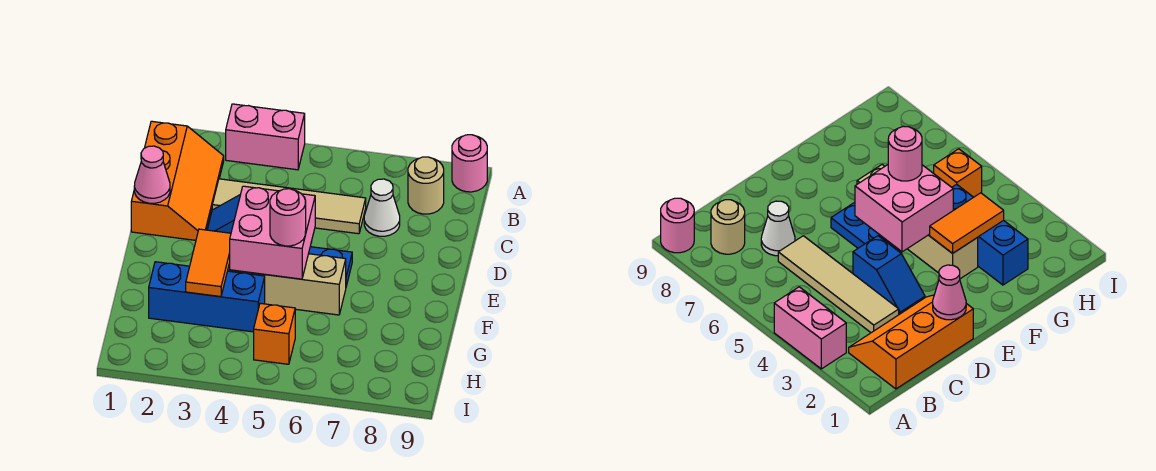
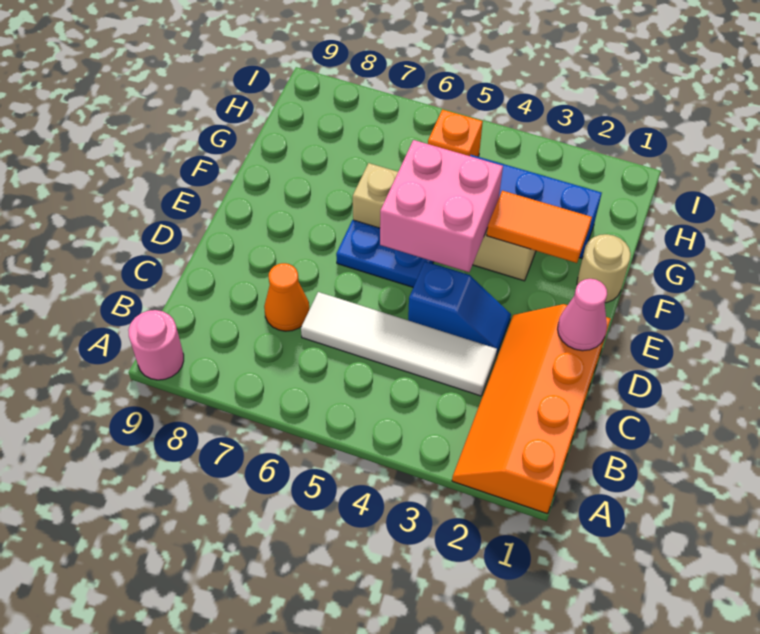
pink brick A3:A4 level 1 -> none
orange slope B1:D2 level 1 top 1 -> orange slope A1:D2 level 1 top 1
tan round brick B8 level 1 -> tan round brick F1 level 1
tan tile C3:C6 level 1 -> white tile C3:C6 level 1
white cone C7 level 1 -> orange cone C7 level 1
orange tile F3:G3 level 2 -> orange tile F2:F3 level 2
pink round brick F5 level 3 -> none

